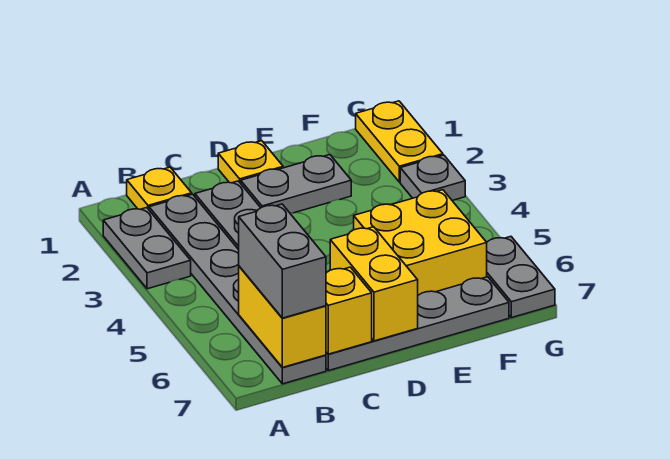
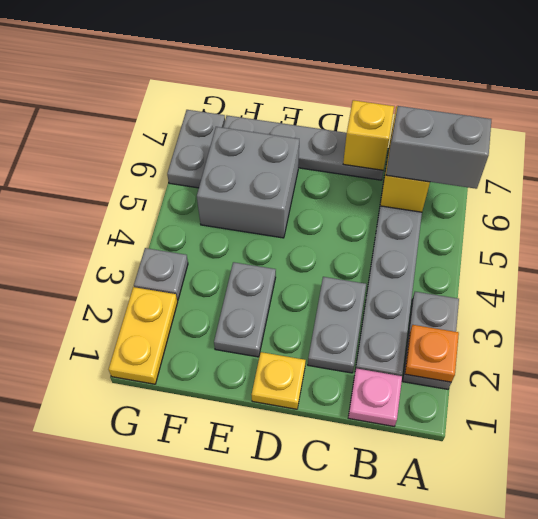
none -> orange plate A2 level 2
yellow plate B1 level 1 -> pink plate B1 level 1
grey brick B6:B7 level 3 -> grey brick A6:B6 level 3
grey plate D2:E2 level 1 -> grey plate E2:E3 level 1
yellow brick D6:D7 level 2 -> none
yellow brick E5:F6 level 1 -> grey brick E5:F6 level 1

